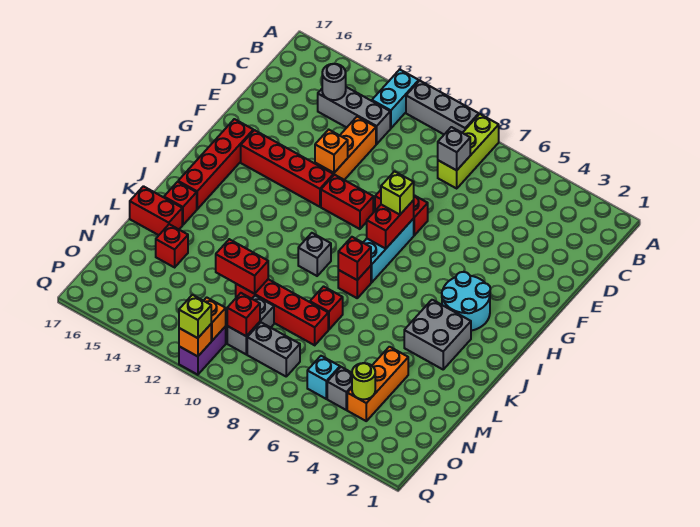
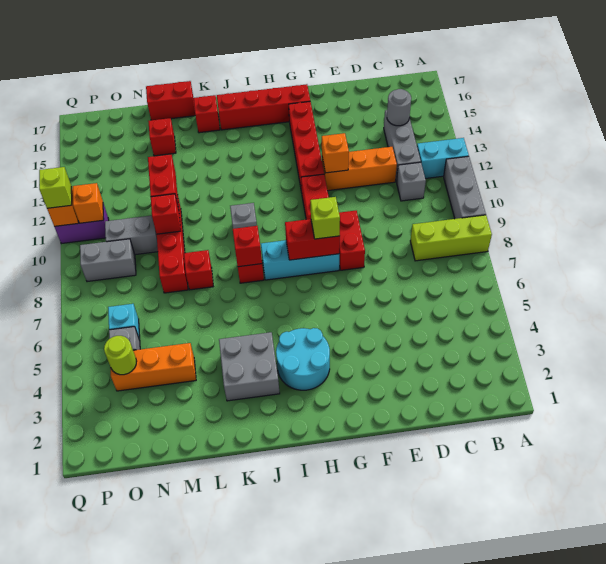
grey brick C8 level 2 -> grey brick C11 level 1
red brick L16:L17 level 1 -> red brick L17:M17 level 1
grey brick O8:O9 level 1 -> grey brick O9:P9 level 1
red brick O10 level 2 -> red brick M10 level 2

